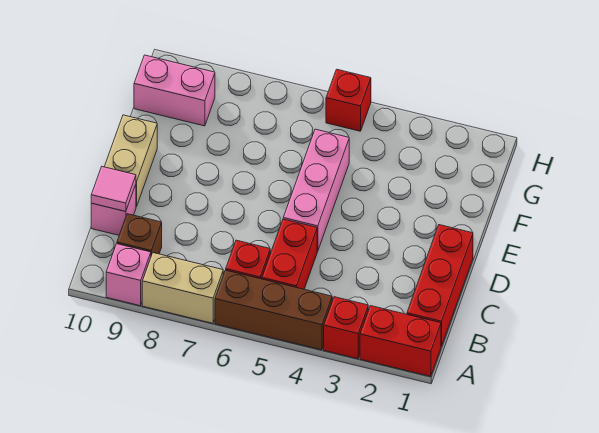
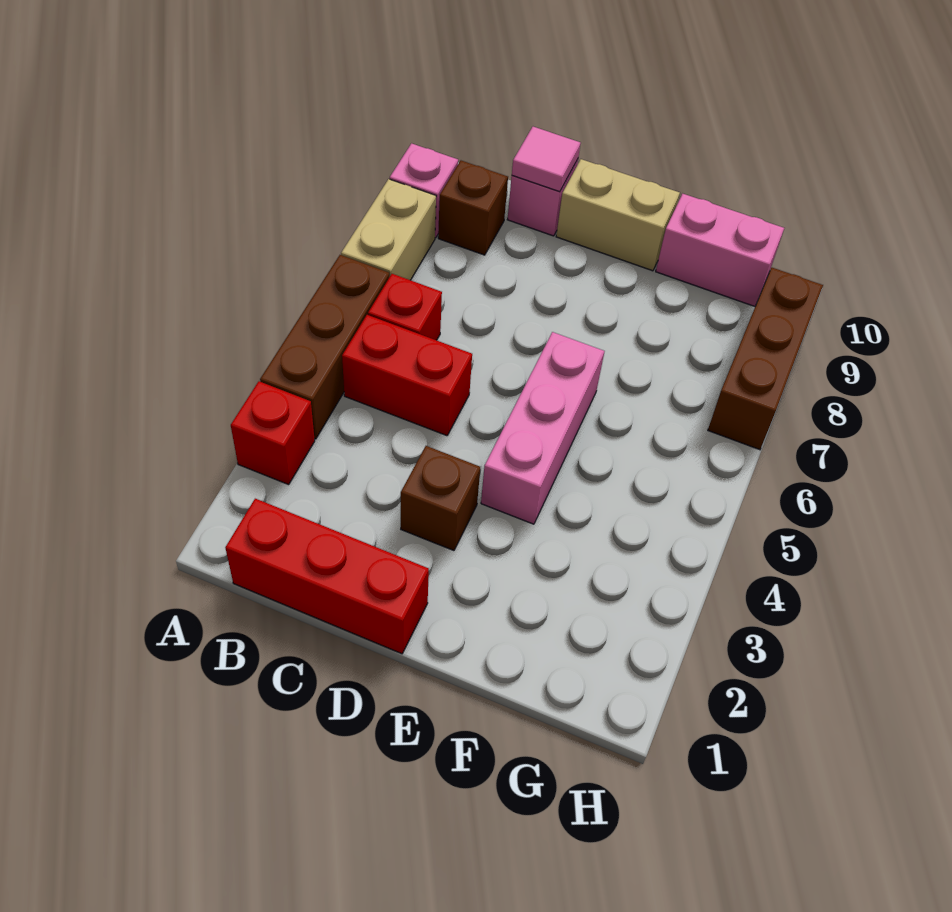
red brick A1:A2 level 1 -> none
none -> brown brick D3 level 1
pink brick D5:F5 level 1 -> pink brick E4:E6 level 1
pink brick G9:G10 level 1 -> pink brick F10:G10 level 1
red brick H5 level 1 -> none
none -> brown brick H7:H9 level 1

